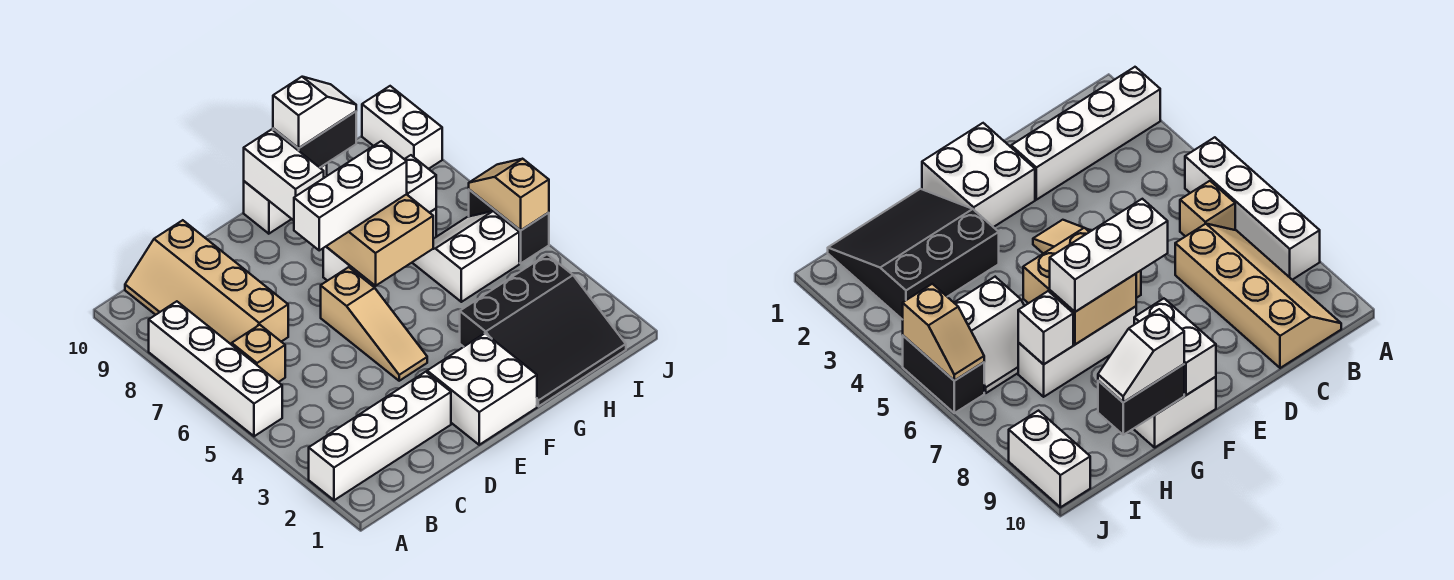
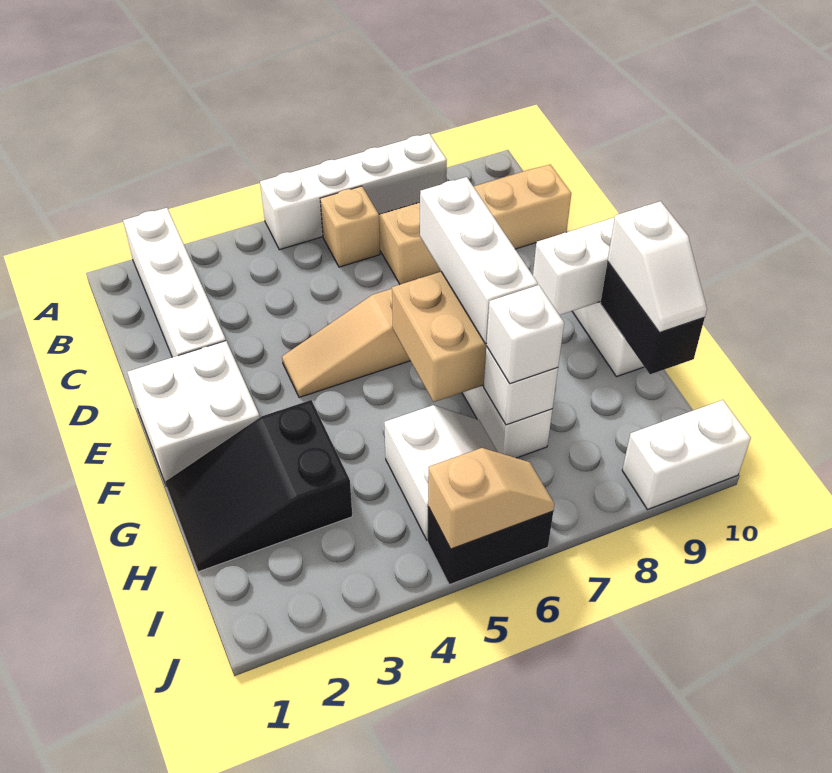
black slope G1:I3 level 1 top 3 -> black slope G1:H3 level 1 top 3
none -> white brick H7 level 3

